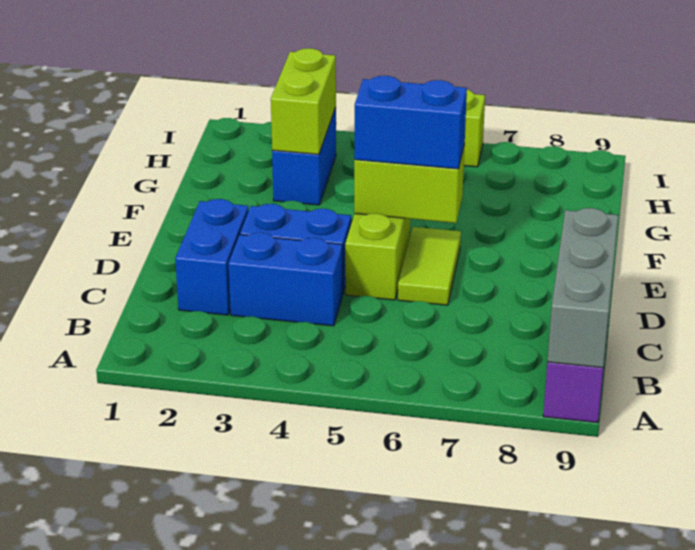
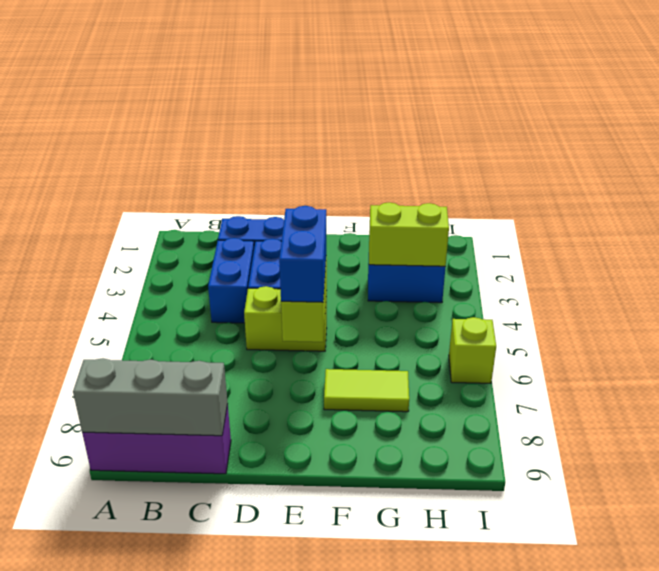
lime tile D6:E6 level 1 -> lime tile F7:G7 level 1

